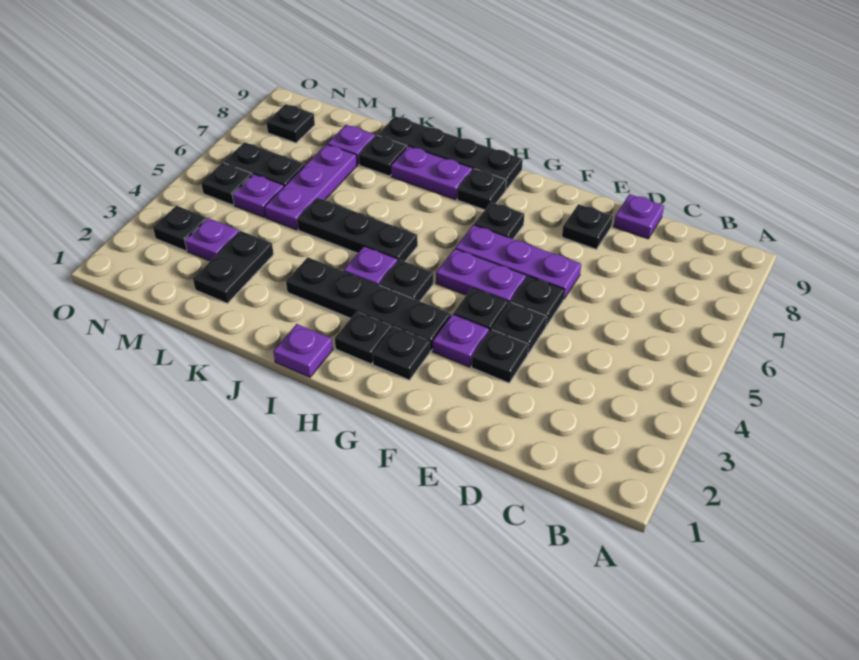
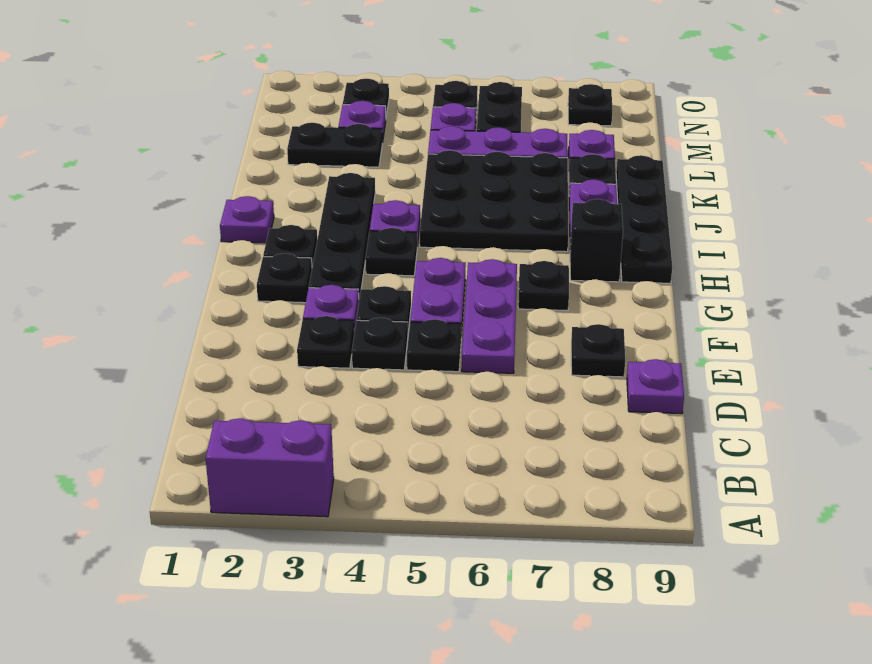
none -> purple brick A2:A3 level 1
black plate H8 level 1 -> black brick H8 level 1
black plate I5:K5 level 1 -> black plate I5:K7 level 1

